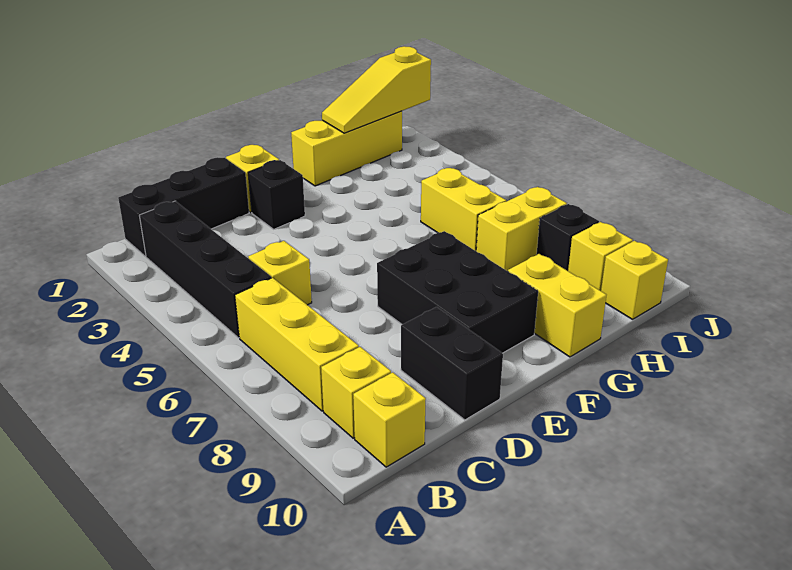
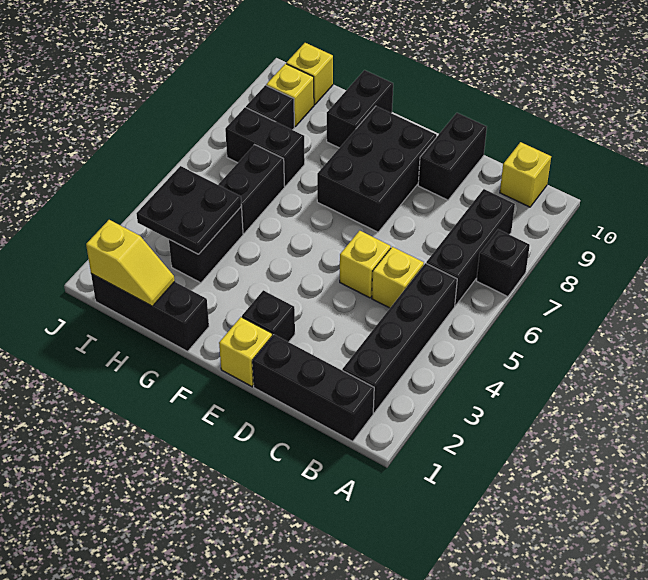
none -> black brick A7 level 1
yellow brick B6:B8 level 1 -> black brick B6:B8 level 1
yellow brick B9 level 1 -> yellow brick D5 level 1
yellow brick G1:I1 level 1 -> black brick G1:I1 level 1
yellow brick G9:G10 level 1 -> black brick G9:G10 level 1
yellow slope H1:J1 level 2 top J -> yellow slope H1:I1 level 2 top I
none -> black brick H3:H4 level 1
none -> black plate H3:I4 level 2
yellow brick H5:H6 level 1 -> black brick H5:H6 level 1
yellow brick H7:I7 level 1 -> black brick H7:I7 level 1

